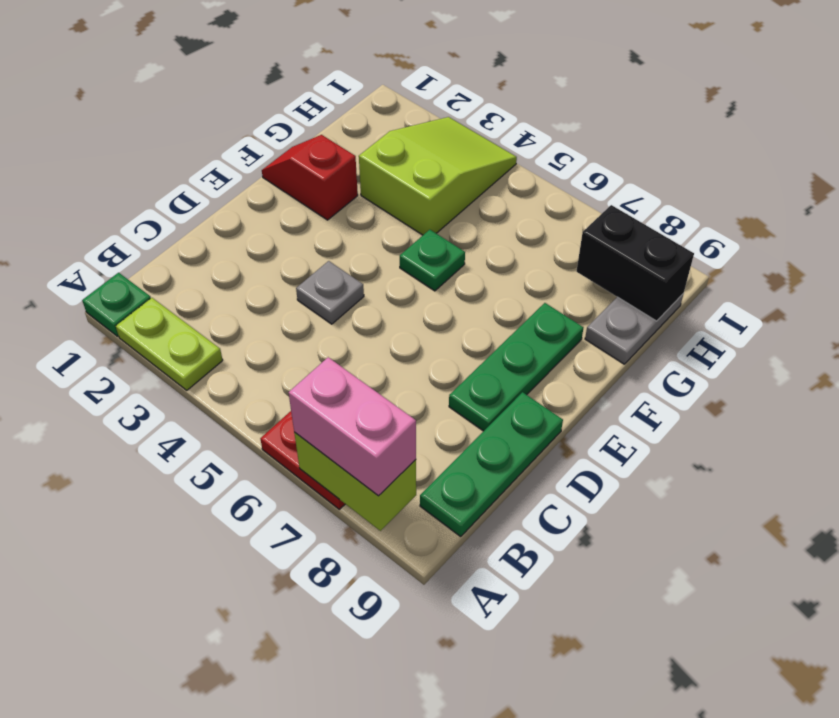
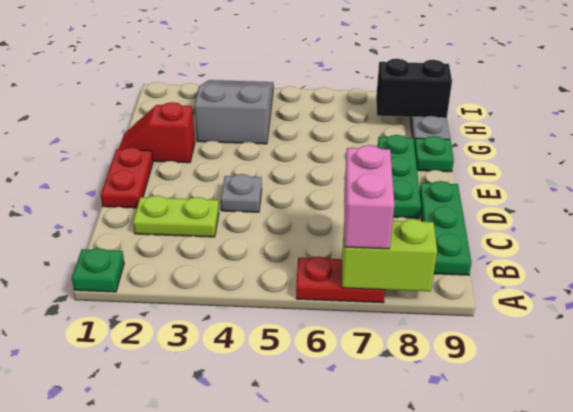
lime plate A2:A3 level 1 -> lime plate C2:C3 level 1
pink brick A7:A8 level 3 -> pink brick A7:B7 level 3
none -> red plate D1:E1 level 1
green plate F5 level 1 -> green plate F9 level 1
lime slope G3:I4 level 1 top G -> grey slope G3:I4 level 1 top G

